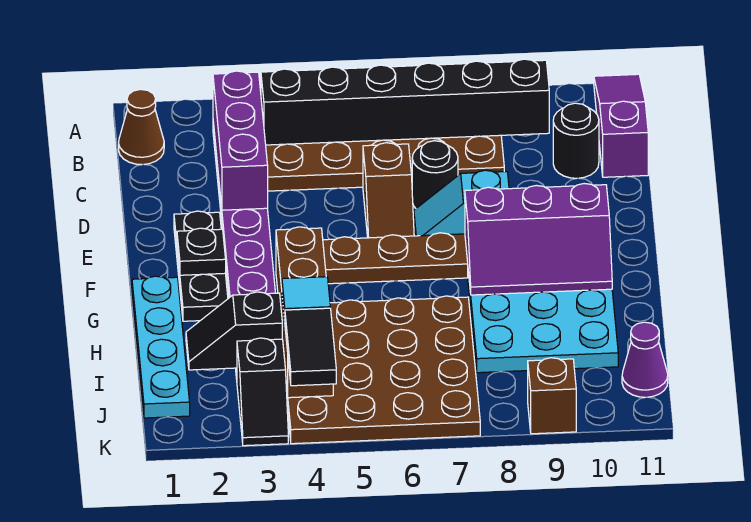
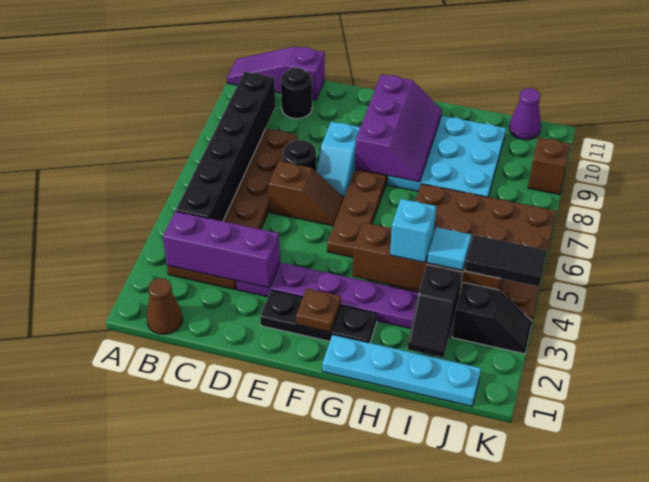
black plate F2 level 2 -> brown plate F2 level 2
none -> cyan brick H4 level 3

